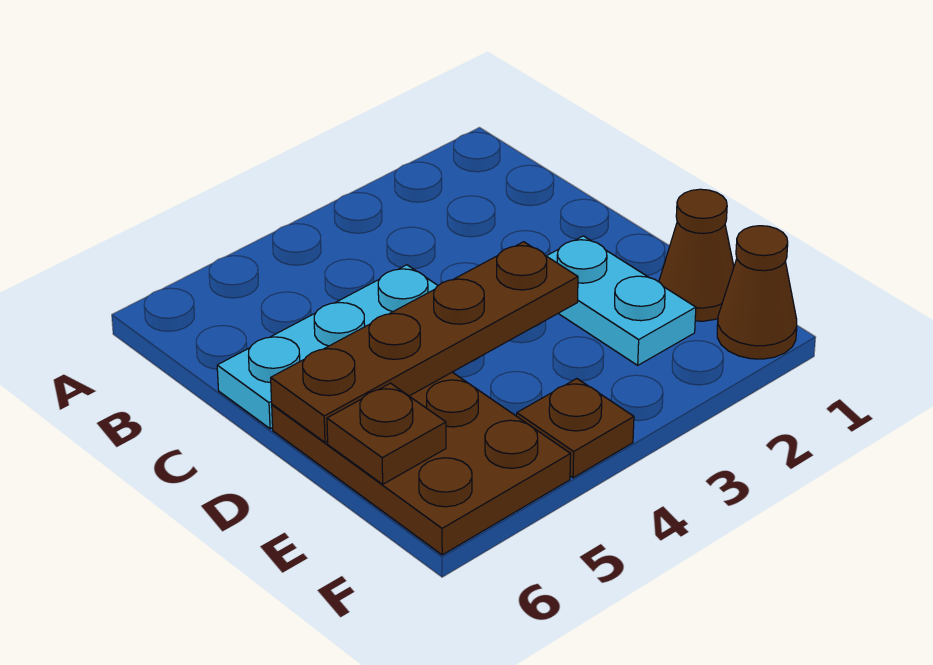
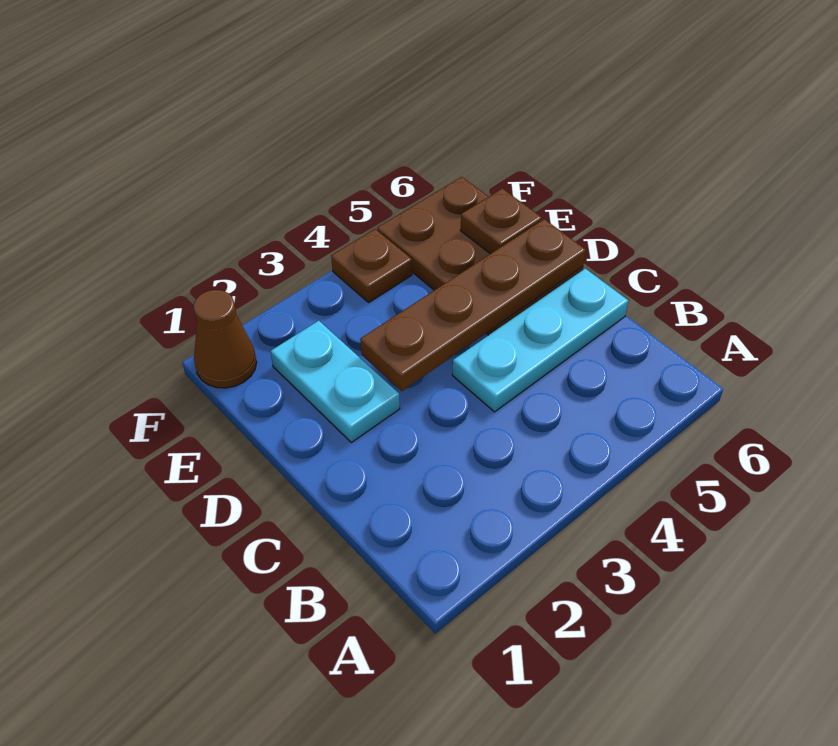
brown cone E1 level 1 -> none

